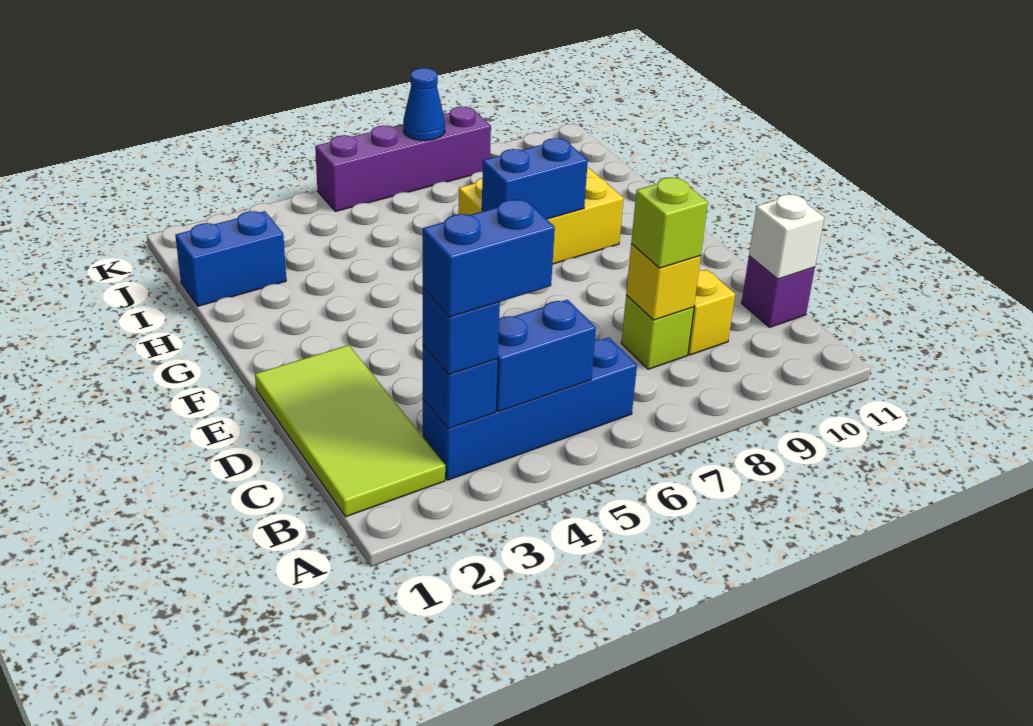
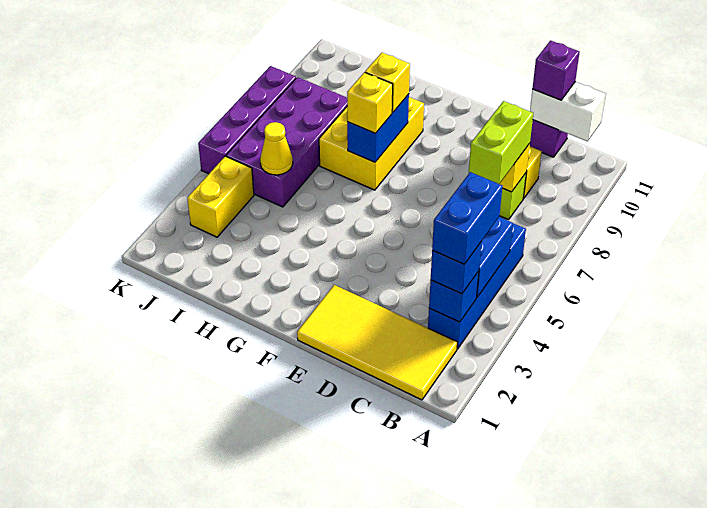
lime tile B1:E2 level 1 -> yellow tile B1:E2 level 1
lime brick C8 level 3 -> lime brick C7:C8 level 3
white brick C11 level 2 -> white brick B11:C11 level 2
none -> purple brick C11 level 3
none -> yellow brick G7 level 3
none -> yellow brick G8 level 3
blue brick I1:I2 level 1 -> none
none -> purple brick I5:J8 level 1
none -> yellow cone I5 level 2
none -> yellow brick J3:J4 level 1
blue cone K7 level 2 -> none

